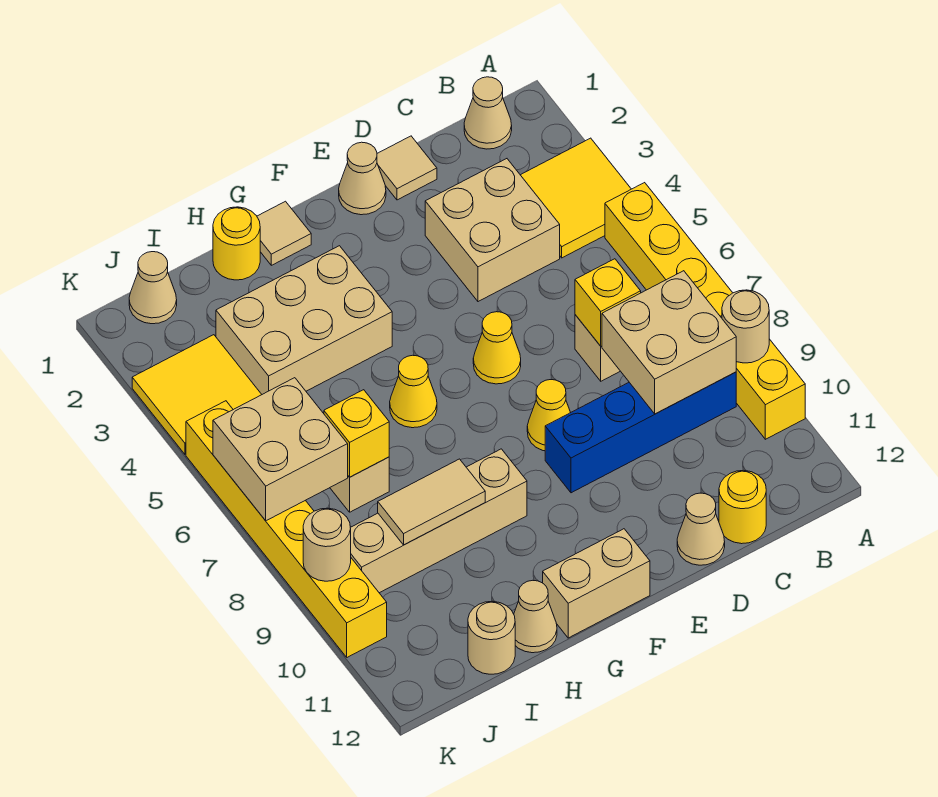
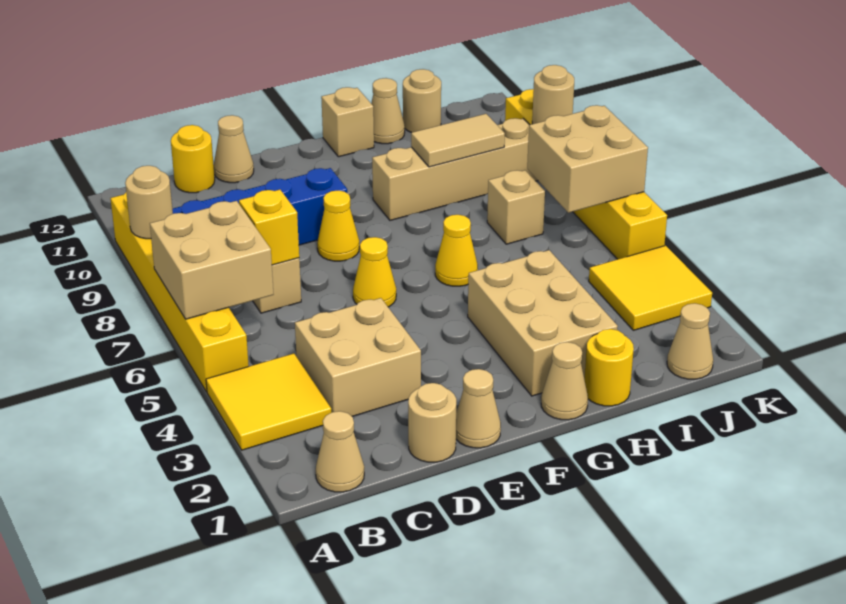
tan brick B8:C9 level 2 -> tan brick A6:B7 level 2
tan tile D1 level 1 -> tan round brick D1 level 1
tan brick F12:G12 level 1 -> tan brick G12 level 1
tan tile G1 level 1 -> tan cone G1 level 1
tan brick G3:I4 level 1 -> tan brick G2:H4 level 1
yellow brick I7 level 2 -> none

